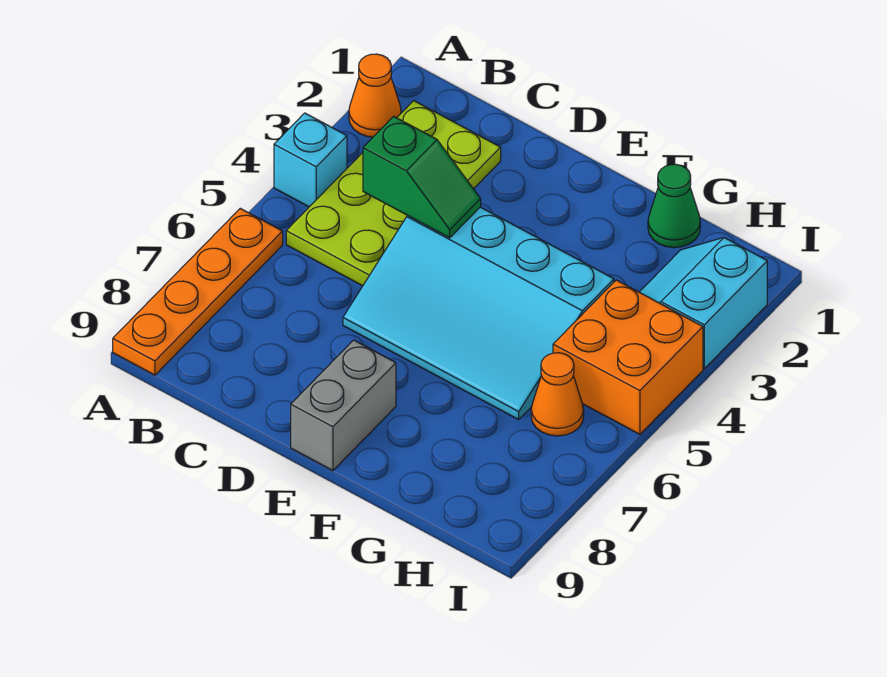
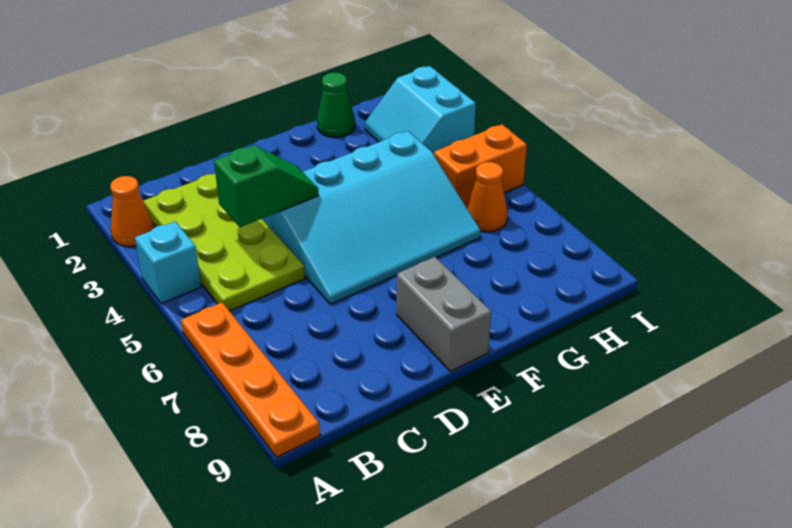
orange brick H4:I5 level 1 -> orange brick H5:I5 level 1

